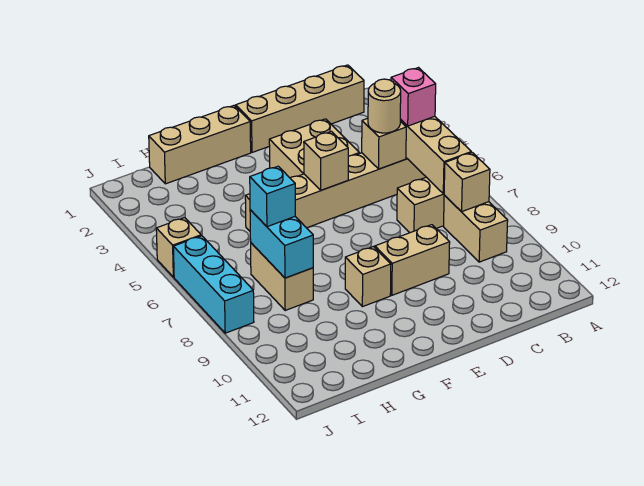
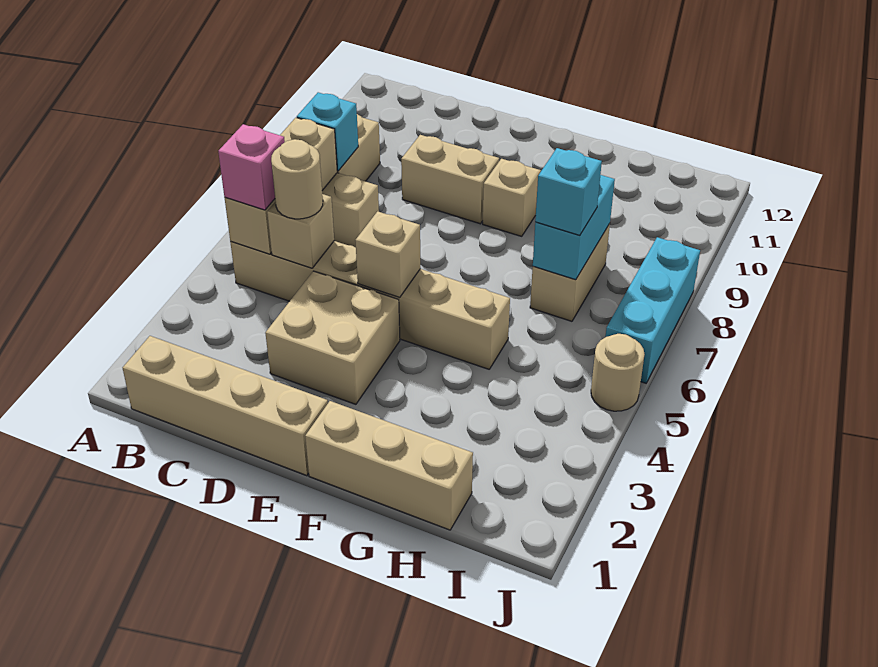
tan brick B8 level 2 -> cyan brick B8 level 2
tan brick J5 level 1 -> tan round brick J5 level 1

